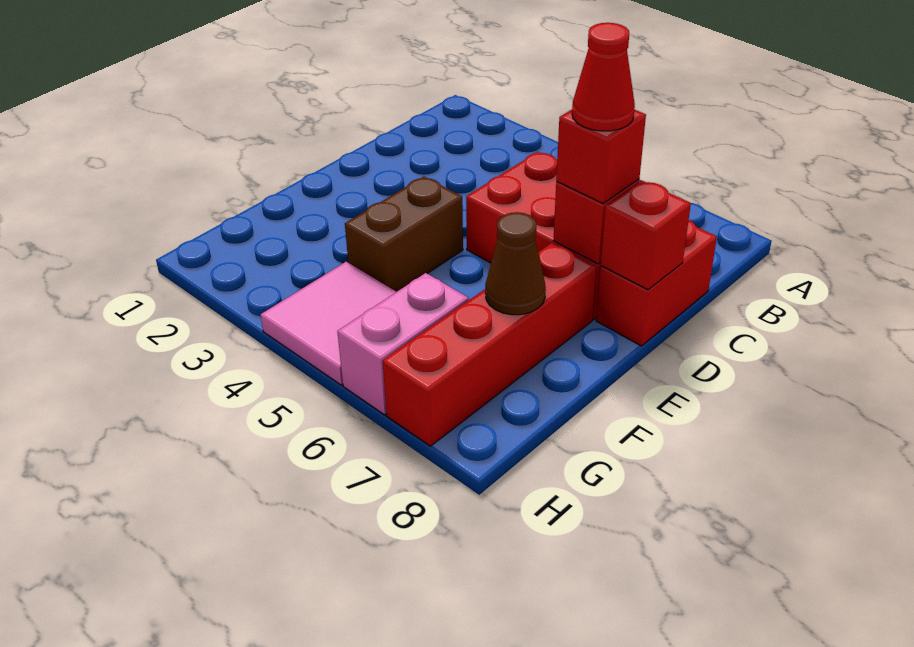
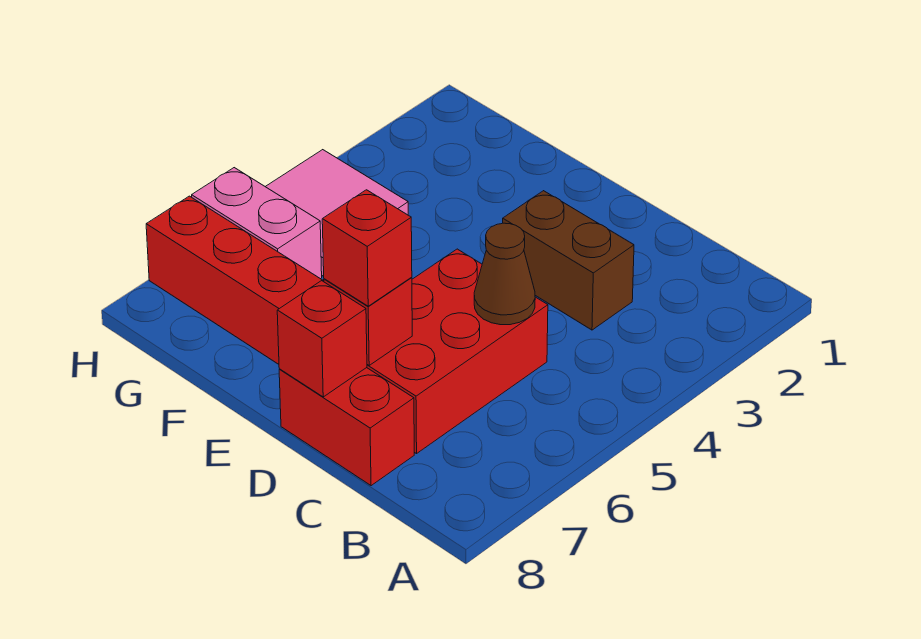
red cone D7 level 4 -> none
brown brick E4:F4 level 1 -> brown brick C3:D3 level 1
brown cone F7 level 2 -> brown cone C5 level 2

